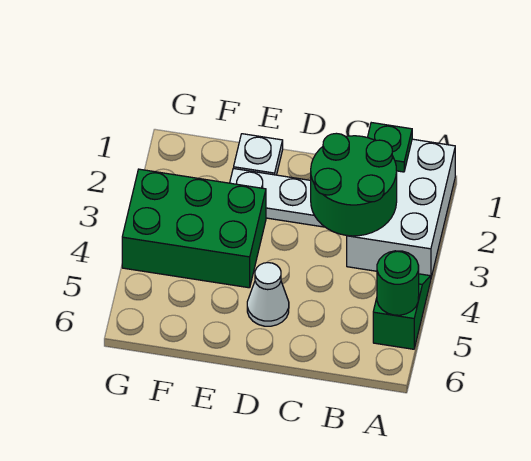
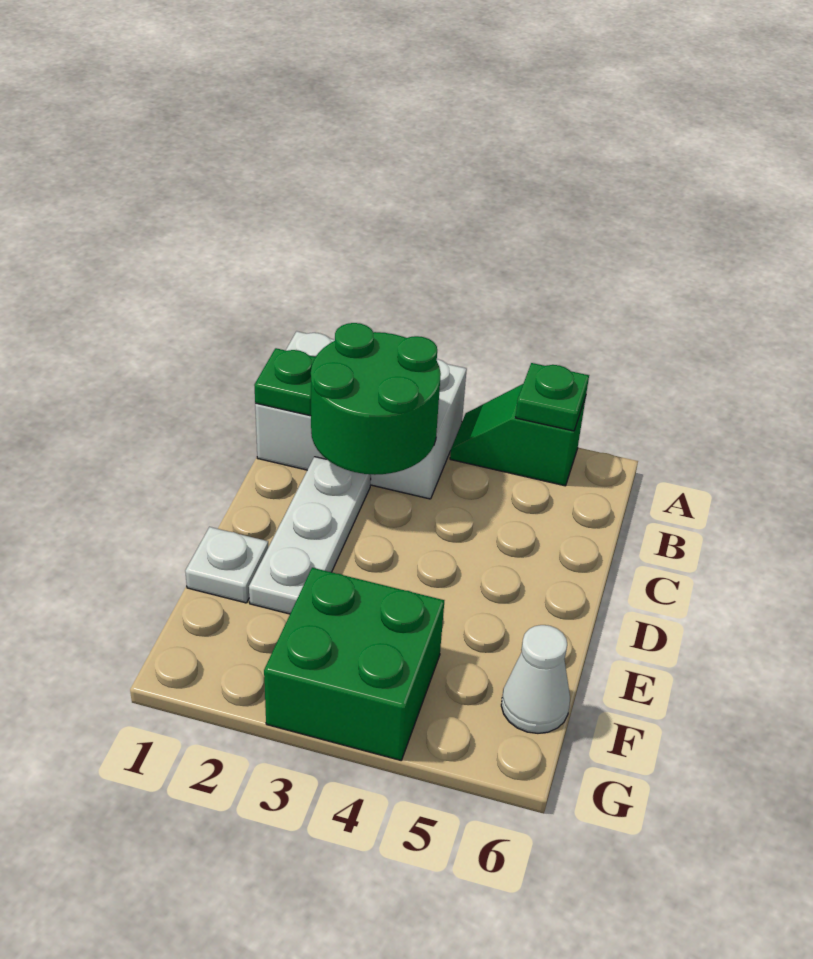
green round brick A5 level 2 -> green plate A5 level 2
white cone D5 level 1 -> white cone F6 level 1
green brick E3:G4 level 1 -> green brick F3:G4 level 1

